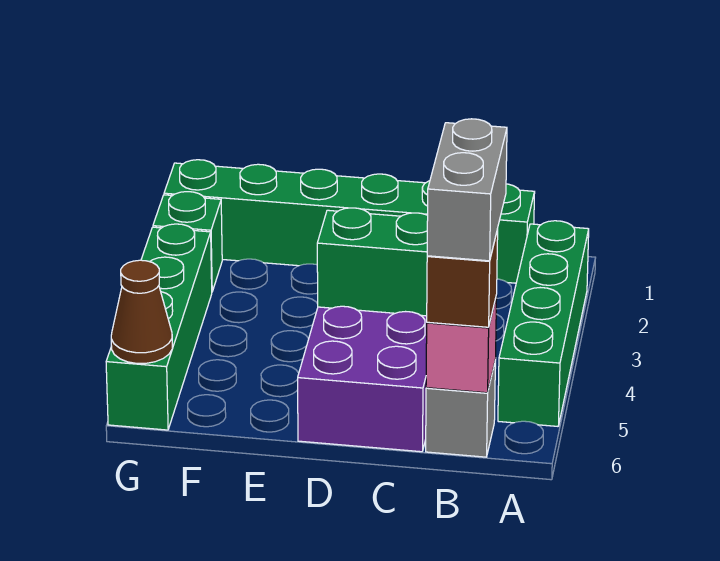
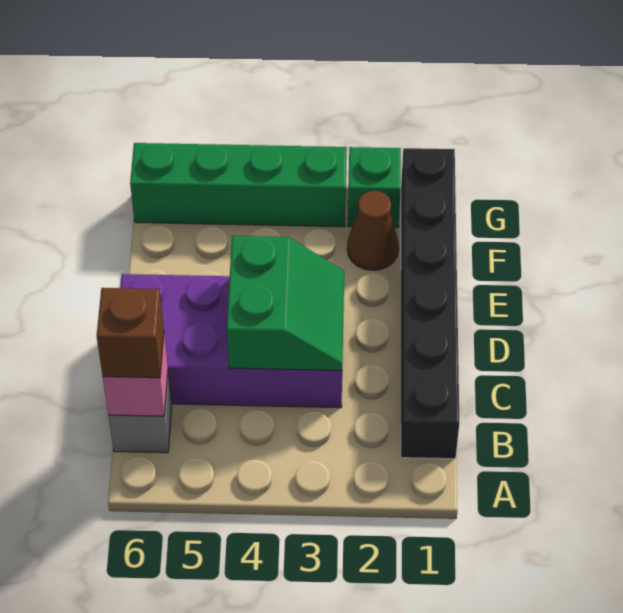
green brick A2:A5 level 1 -> none
green brick B1:G1 level 1 -> black brick B1:G1 level 1
grey brick B5:B6 level 4 -> none
brown cone G6 level 2 -> brown cone F2 level 1

